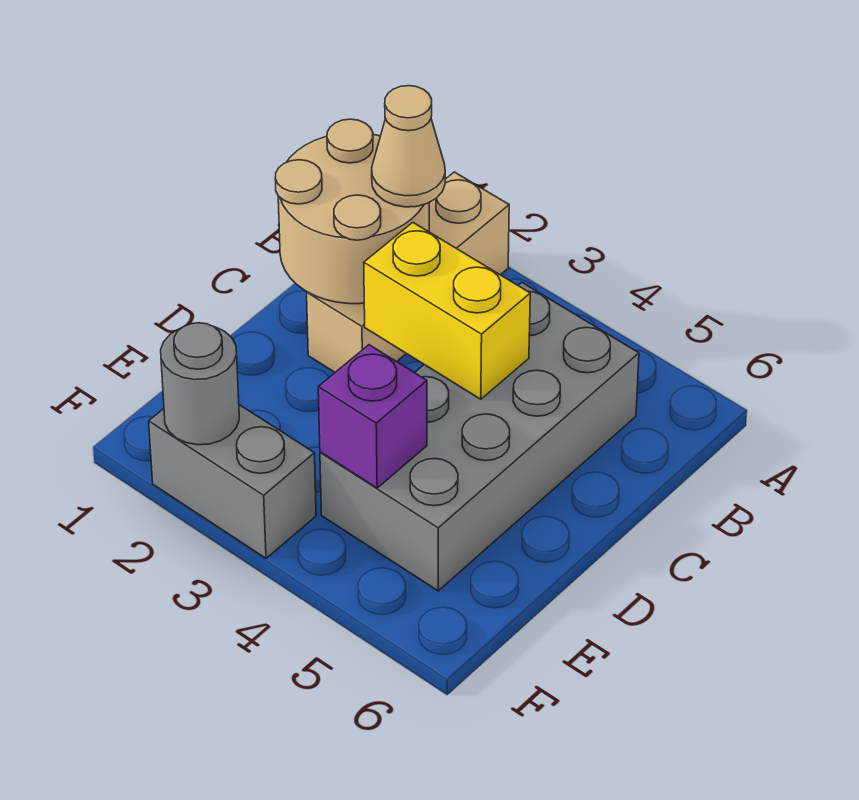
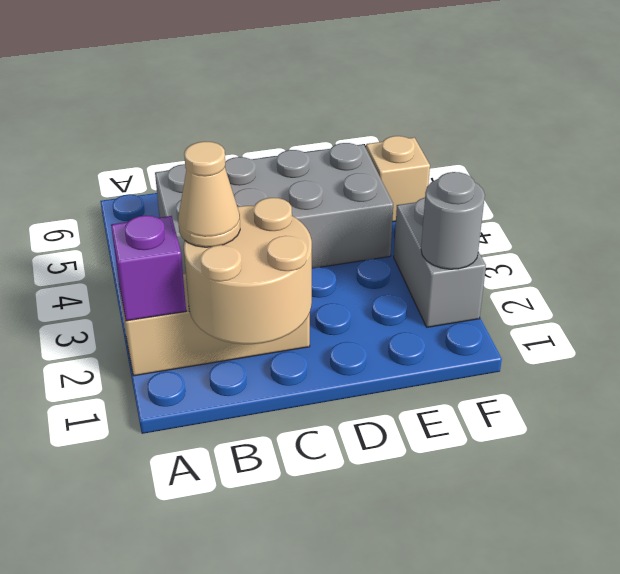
yellow brick C3:C4 level 2 -> none
purple brick E4 level 2 -> purple brick A2 level 2
none -> tan brick F5 level 1

